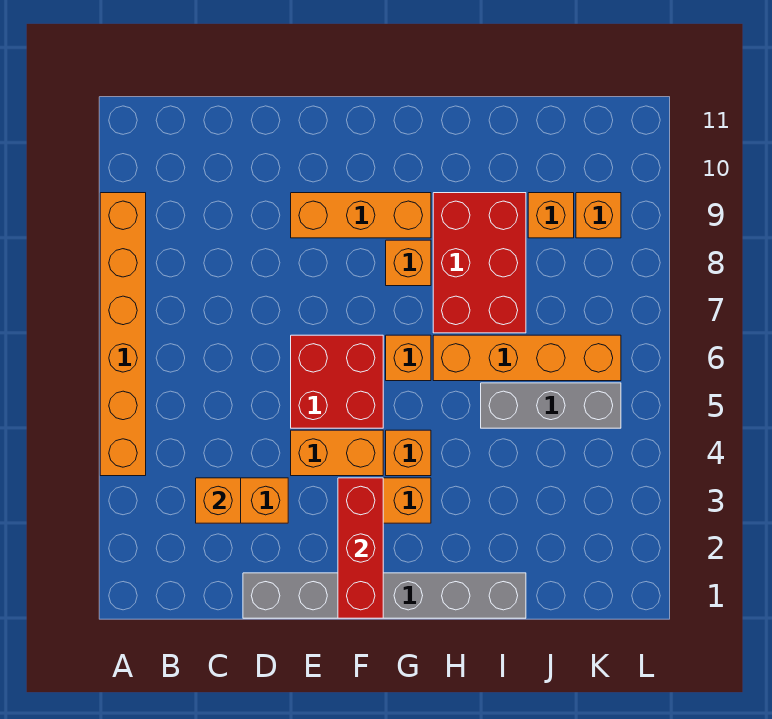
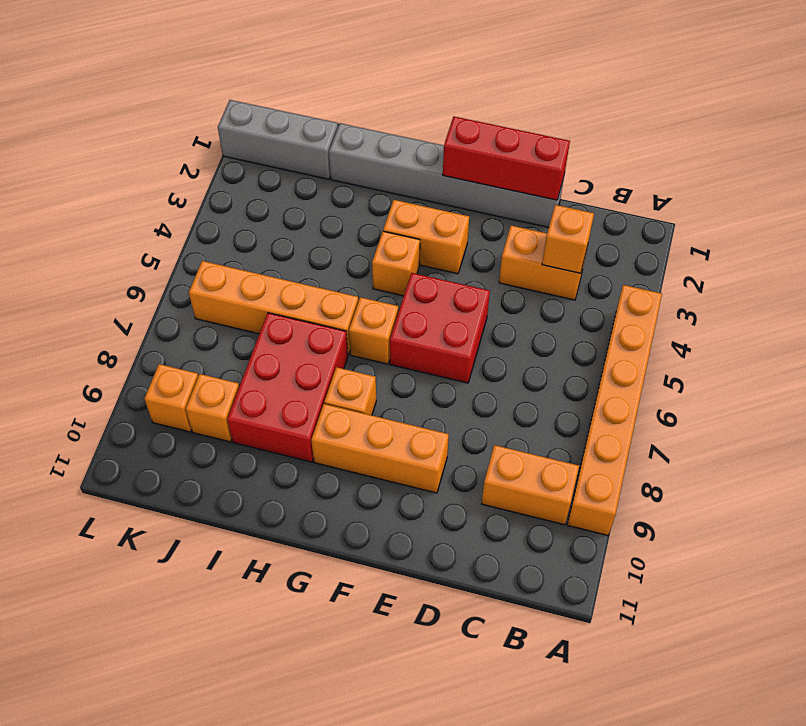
orange brick E4:F4 level 1 -> orange brick B9:C9 level 1
red brick F1:F3 level 2 -> red brick D1:F1 level 2
grey brick I5:K5 level 1 -> grey brick J1:L1 level 1

